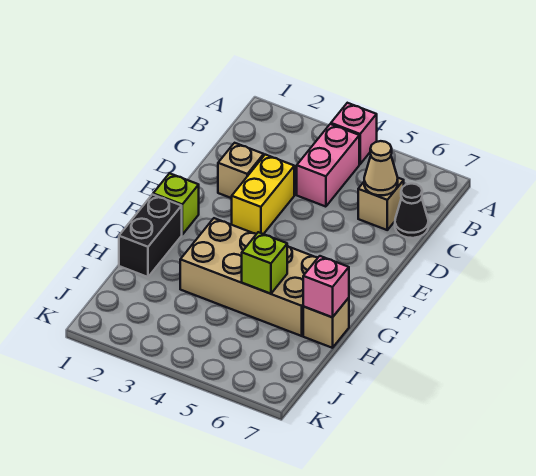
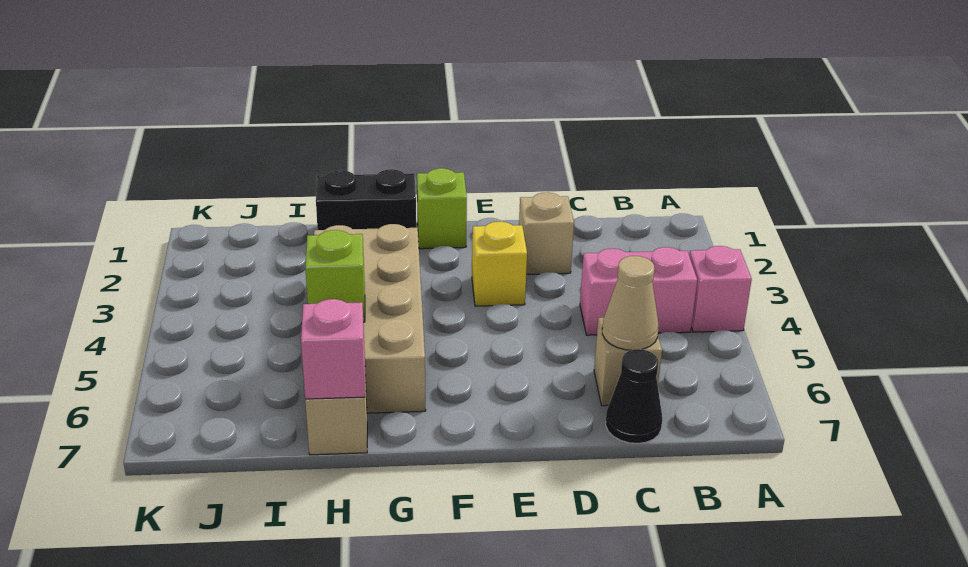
yellow brick D3:E3 level 1 -> yellow brick E3 level 1

